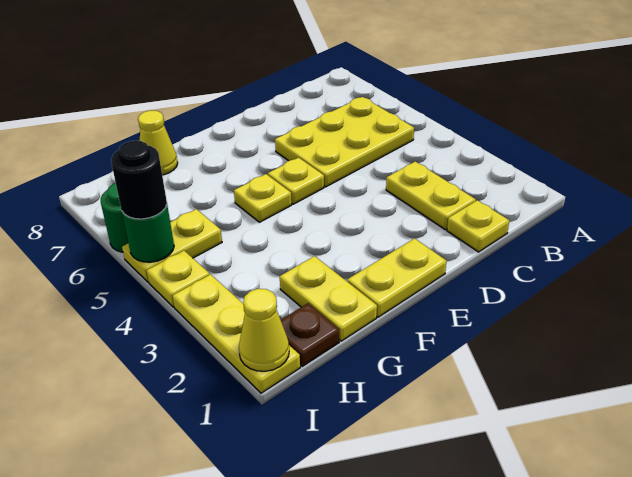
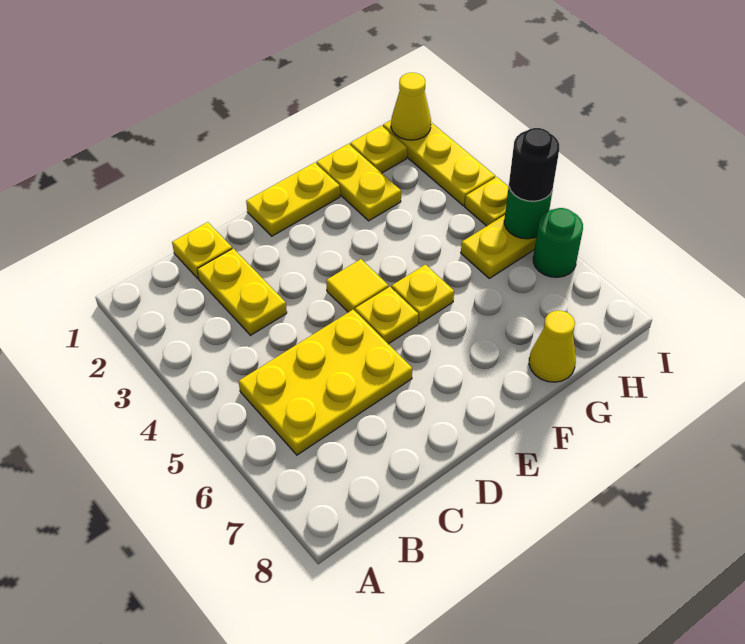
none -> yellow tile E4 level 1
brown plate H1 level 1 -> yellow plate H1 level 1

